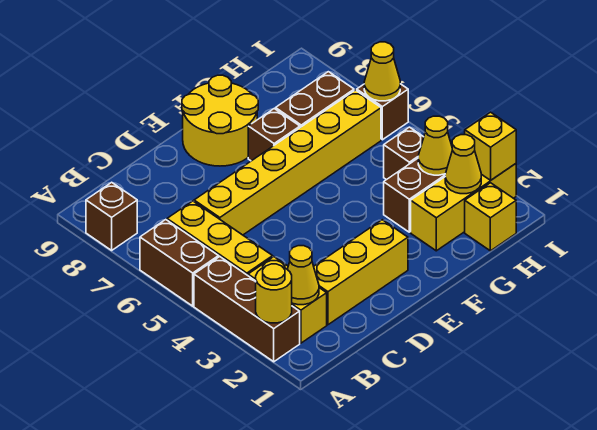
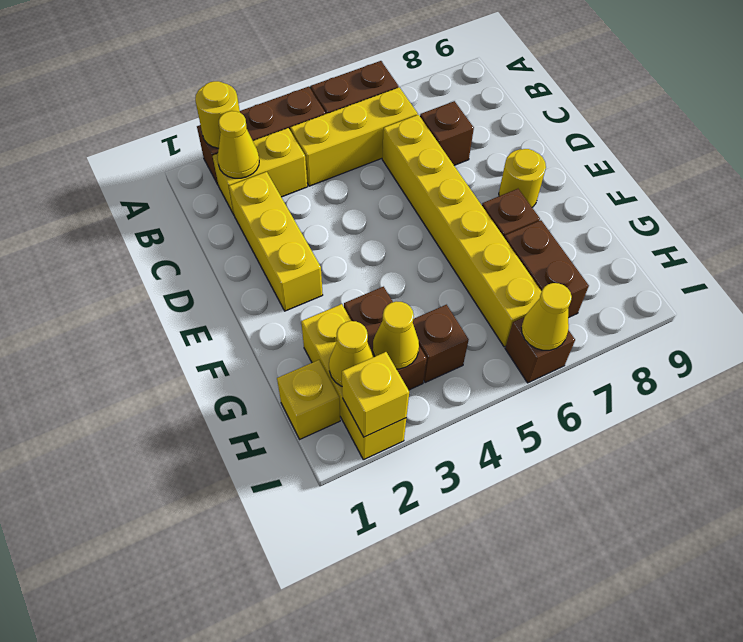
brown brick A8 level 1 -> brown brick C7 level 1
yellow round brick E8:F9 level 1 -> yellow round brick E8 level 1

